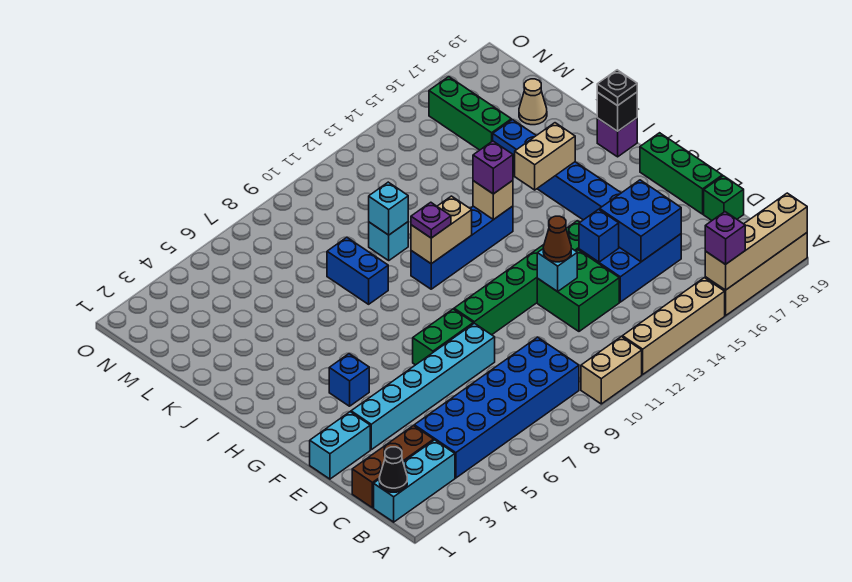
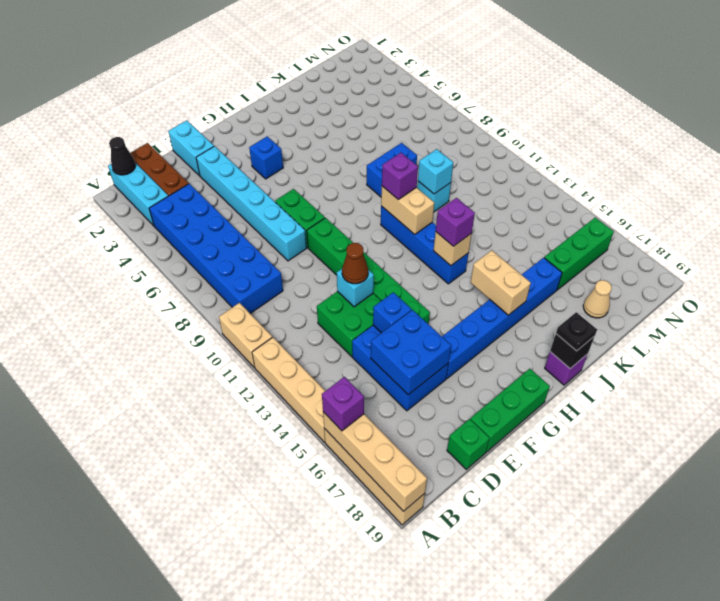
purple plate I10 level 3 -> purple brick I10 level 3

